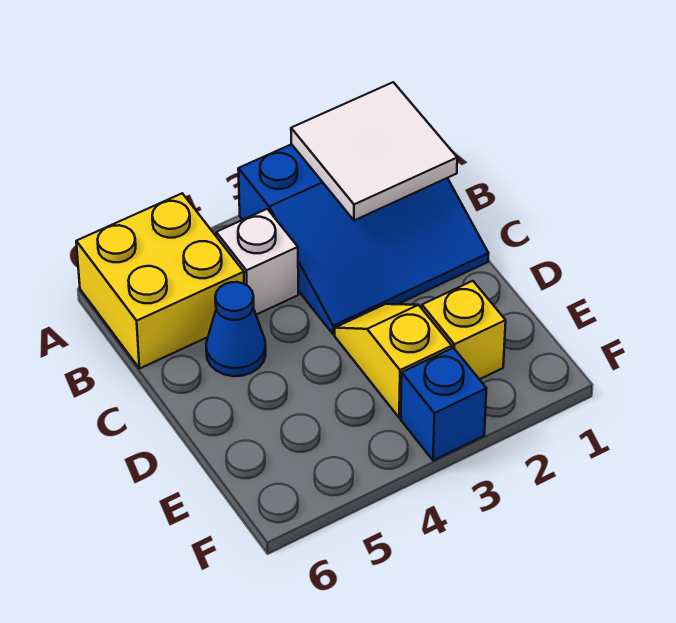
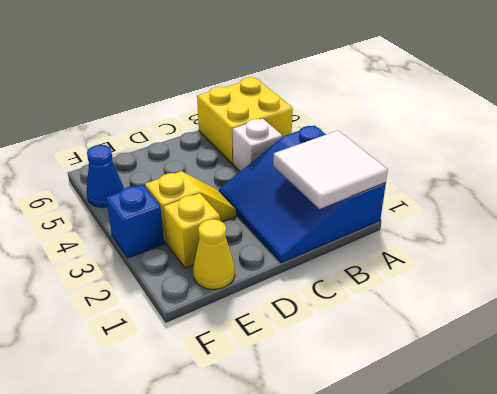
blue cone C5 level 1 -> blue cone F5 level 1
none -> yellow cone E1 level 1

